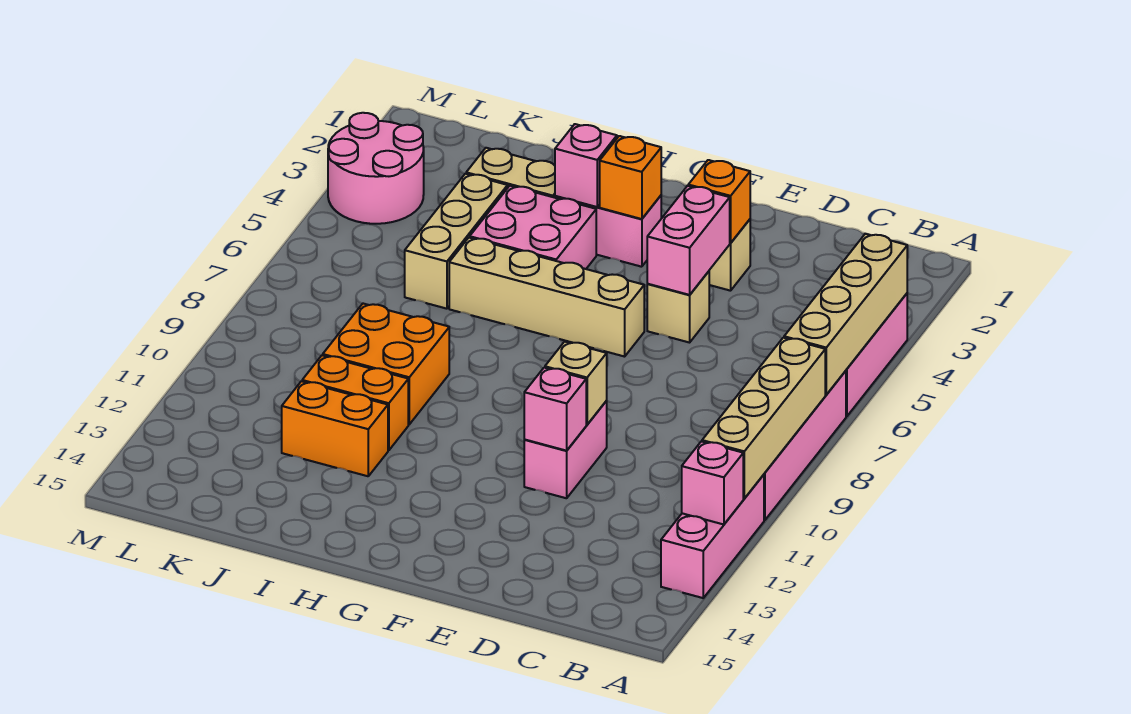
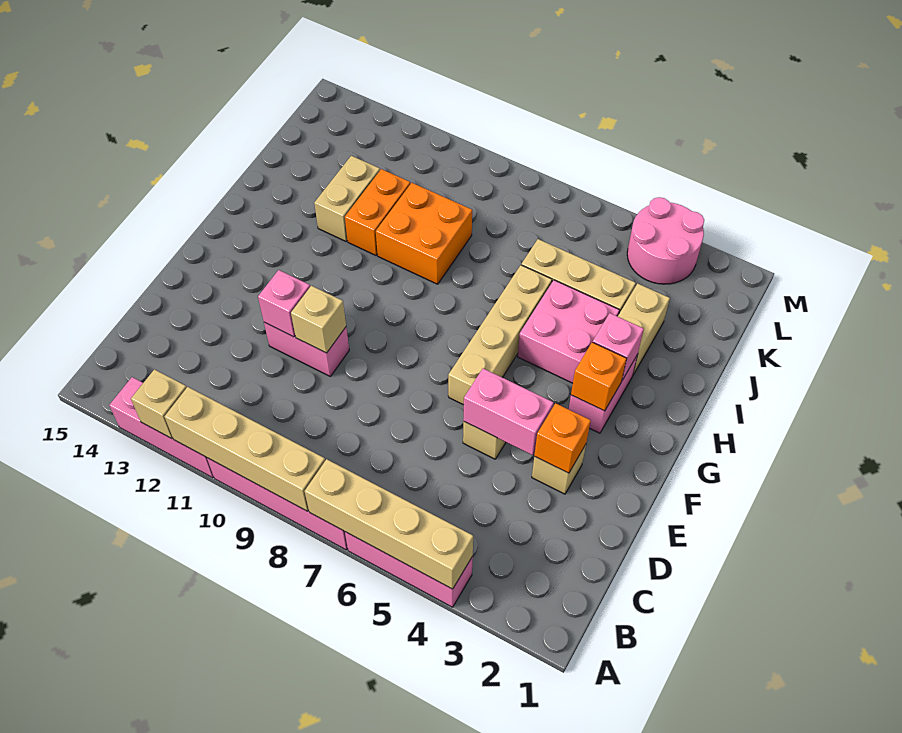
pink brick A12 level 2 -> tan brick A12 level 2
orange brick I12:J12 level 1 -> tan brick I12:J12 level 1

